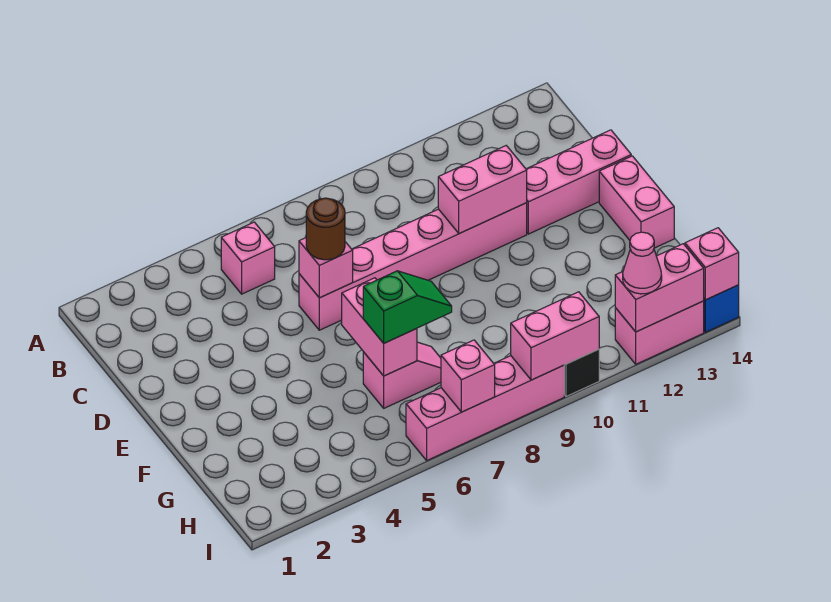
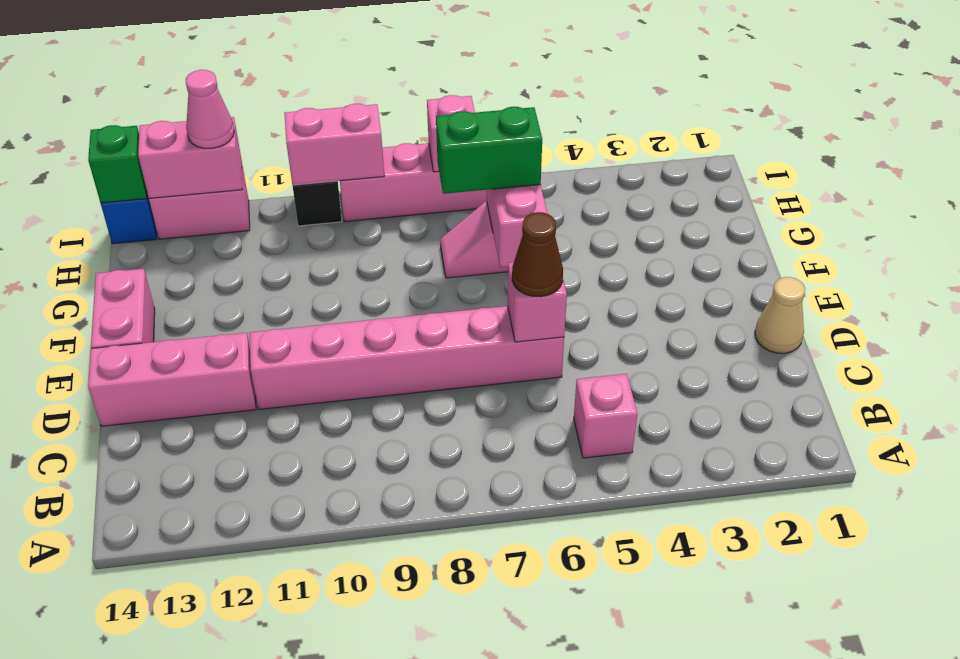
none -> tan cone D1 level 1
brown round brick D6 level 3 -> brown cone D6 level 3
pink brick D10:D11 level 2 -> none
green slope G6:G7 level 3 top 6 -> green brick G6:G7 level 3
pink brick I14 level 2 -> green brick I14 level 2

